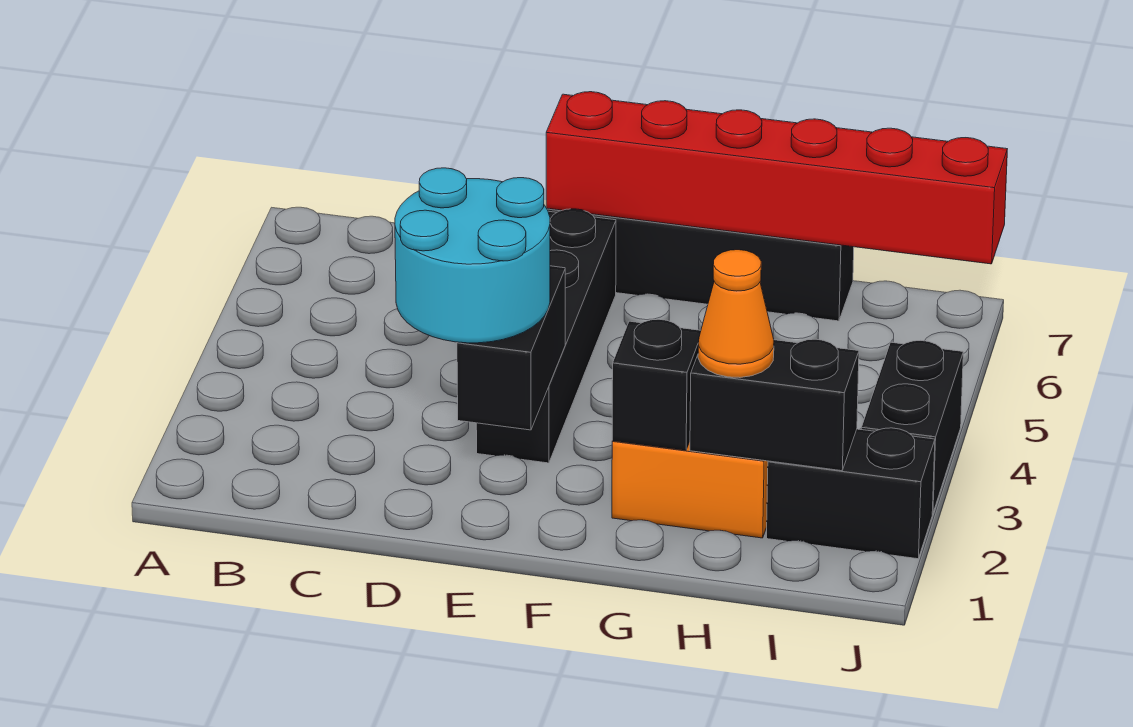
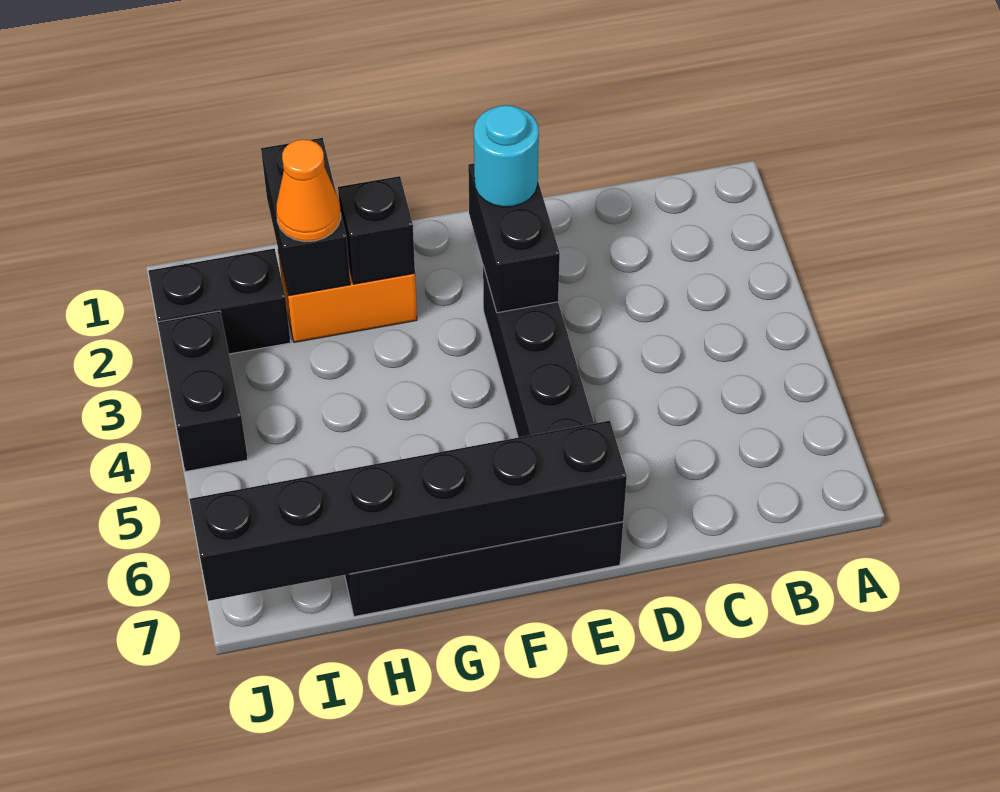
cyan round brick D2:E3 level 3 -> cyan round brick E2 level 3
red brick E7:J7 level 2 -> black brick E7:J7 level 2
black brick H2:I2 level 2 -> black brick H1:H2 level 2

